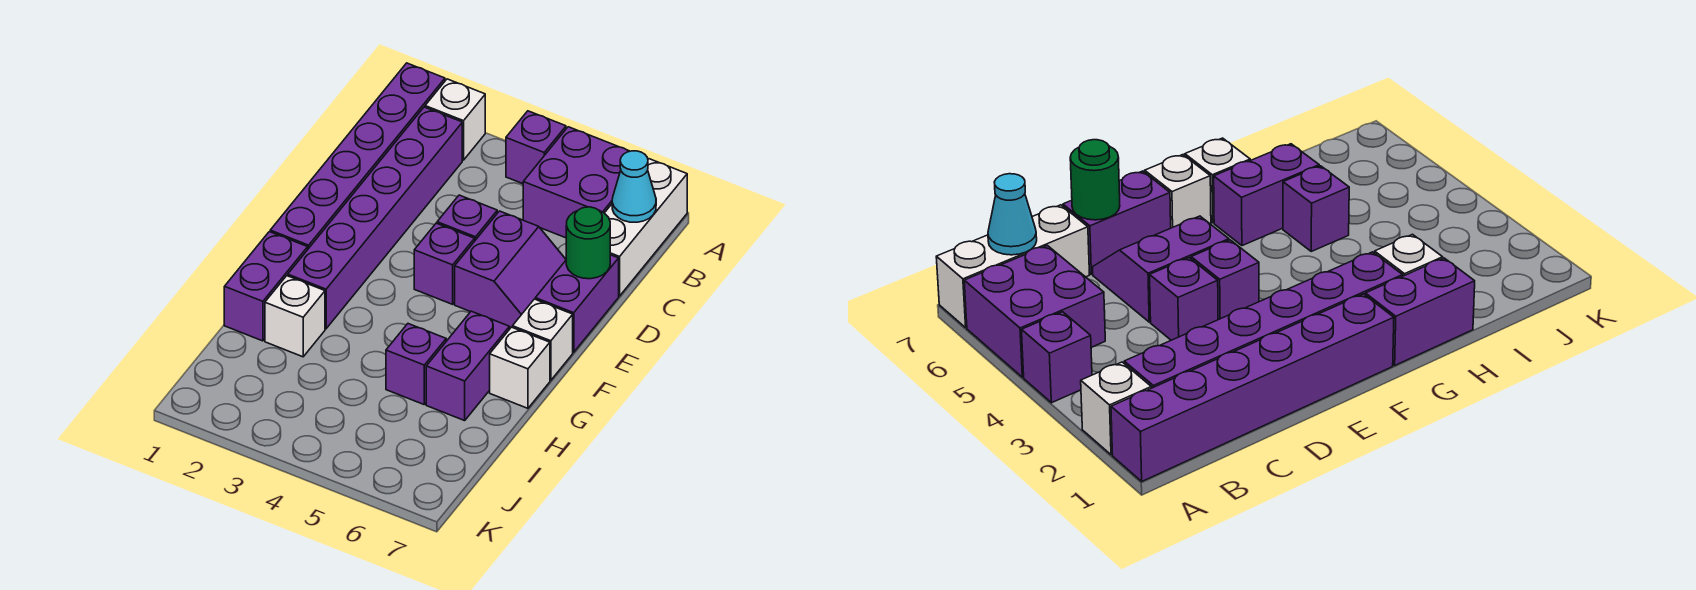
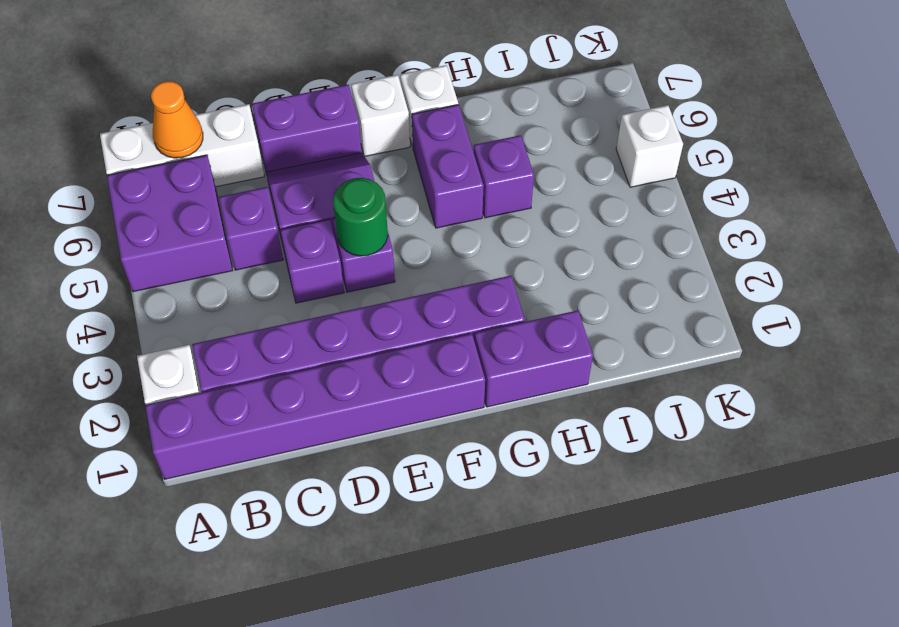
purple brick A4 level 1 -> purple brick C5 level 1
cyan cone B7 level 2 -> orange cone B7 level 2
green round brick D7 level 2 -> green round brick E4 level 2
purple brick G6:H6 level 1 -> purple brick G5:G6 level 1
white brick H2 level 1 -> white brick K5 level 1

